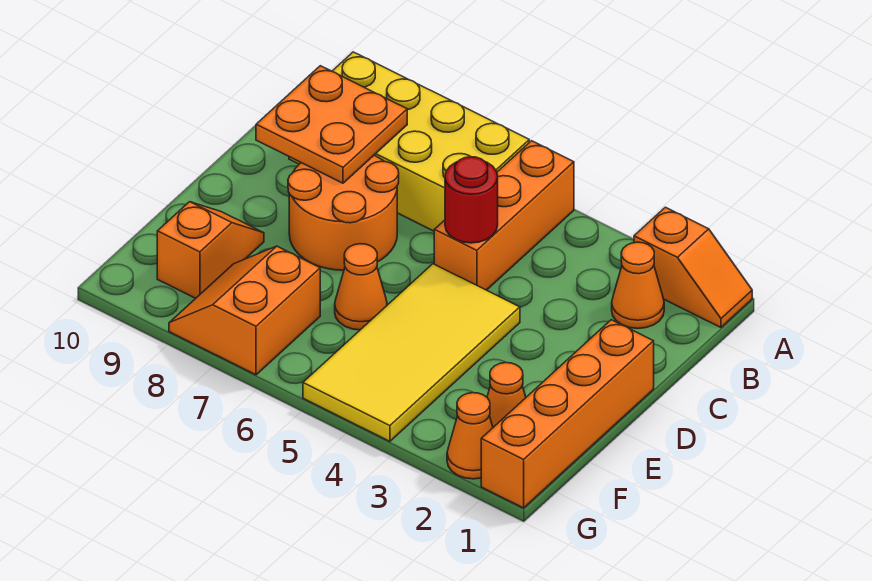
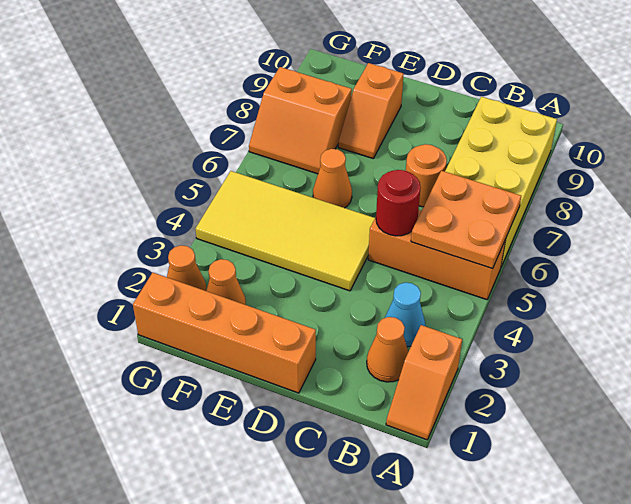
none -> cyan cone B3 level 1
orange plate B8:C9 level 2 -> orange plate A5:B6 level 2
orange round brick C7:D8 level 1 -> orange round brick C7 level 1
orange slope E9:F9 level 1 top F -> orange slope E8:E9 level 1 top 9
orange slope F7:G8 level 1 top 7 -> orange slope F7:G8 level 1 top 8

